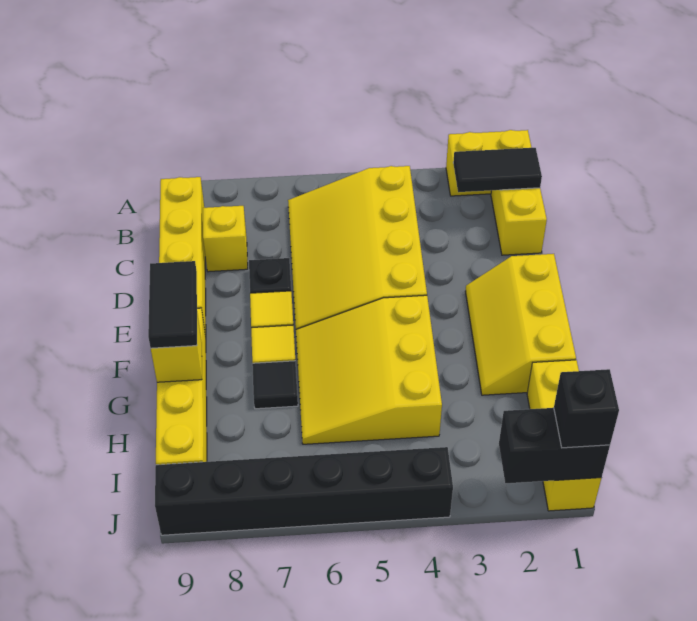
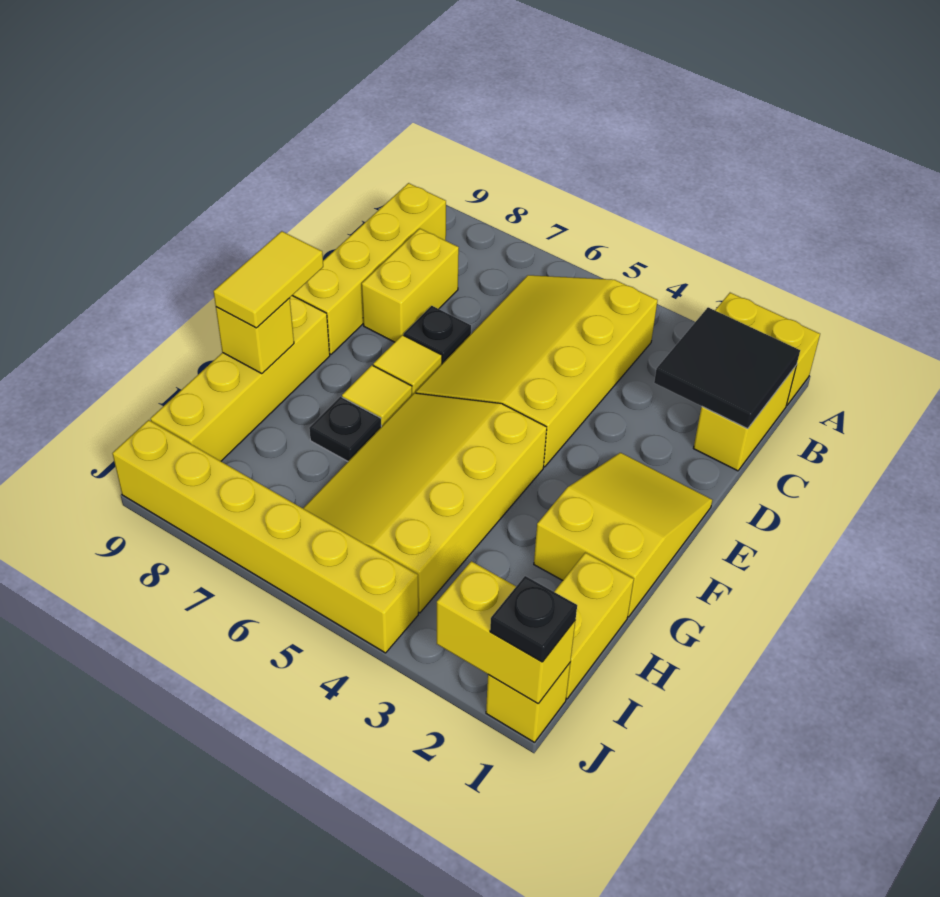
black tile B1:B2 level 2 -> black tile B1:C2 level 2
yellow brick C8 level 1 -> yellow brick C8:D8 level 1
yellow slope E1:G2 level 1 top 1 -> yellow slope E1:G2 level 1 top G
yellow slope F4:H6 level 1 top 4 -> yellow slope F4:I6 level 1 top 4
black tile F9:G9 level 3 -> yellow tile F9:G9 level 3
black tile G7 level 1 -> black plate G7 level 1
black brick J1:J2 level 2 -> yellow brick J1:J2 level 2
black brick J1 level 3 -> black plate J1 level 3
black brick J4:J9 level 1 -> yellow brick J4:J9 level 1

